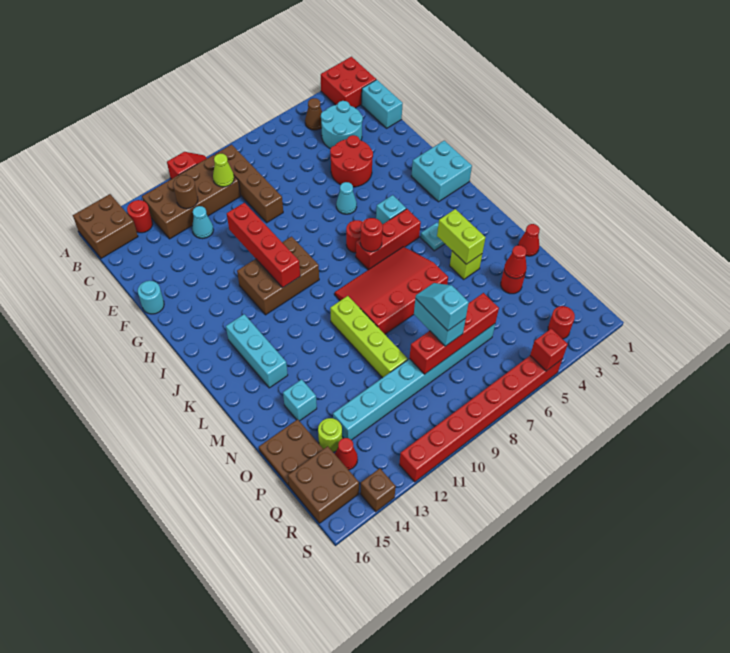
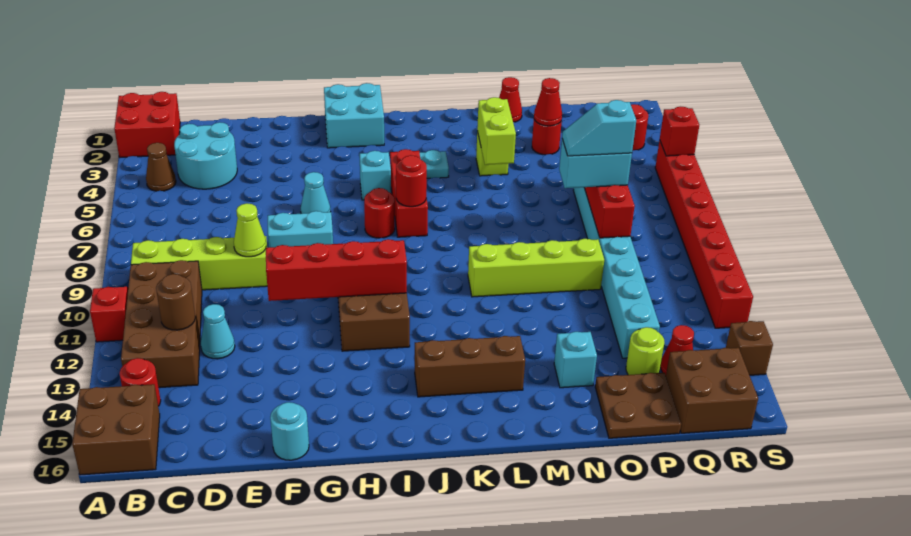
brown brick B9:E9 level 1 -> lime brick B9:E9 level 1
cyan brick C1:D1 level 1 -> cyan brick F8:G8 level 1
lime cone C10 level 2 -> lime cone E9 level 2
red round brick E4:F5 level 1 -> none
cyan brick J14:L14 level 1 -> brown brick J14:L14 level 1
red slope K6:M9 level 1 top M -> none
lime brick L4:M4 level 2 -> lime brick M4:M5 level 2

